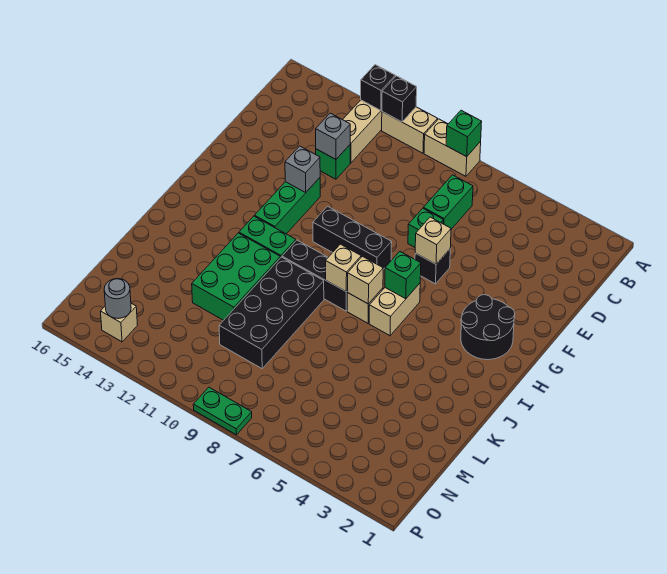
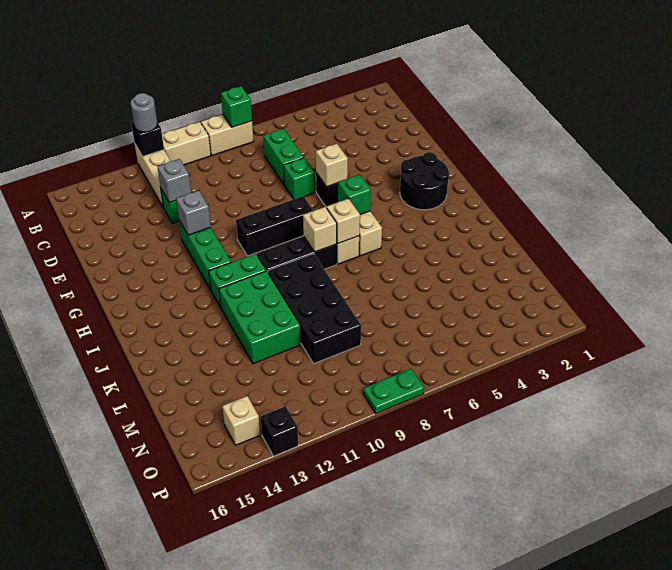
black brick A11 level 2 -> black brick P13 level 1
grey round brick O14 level 2 -> grey round brick A12 level 3

